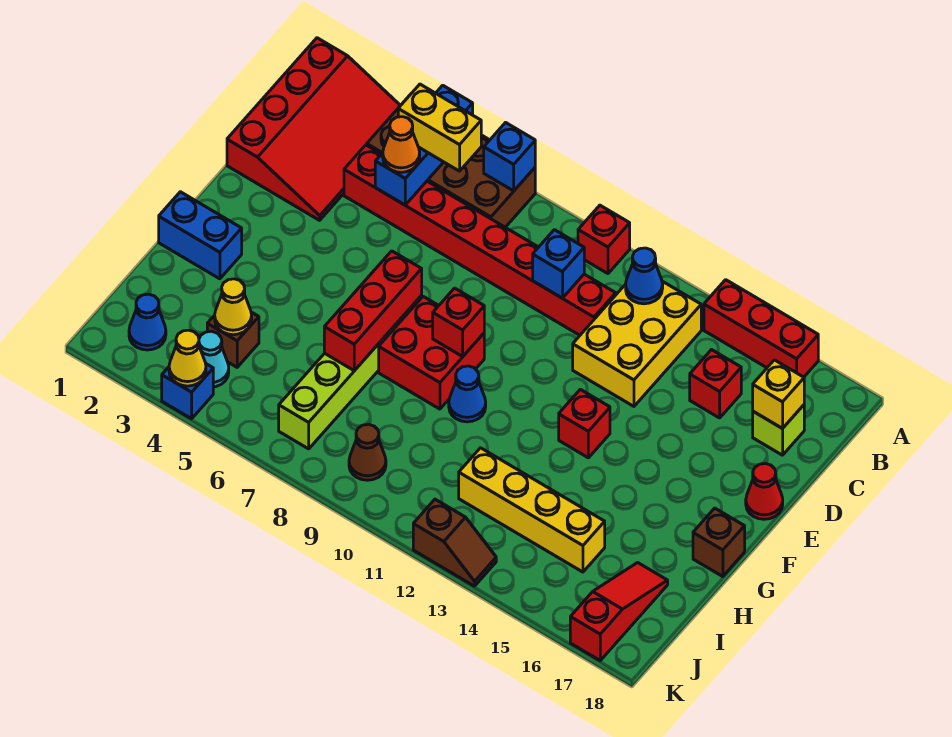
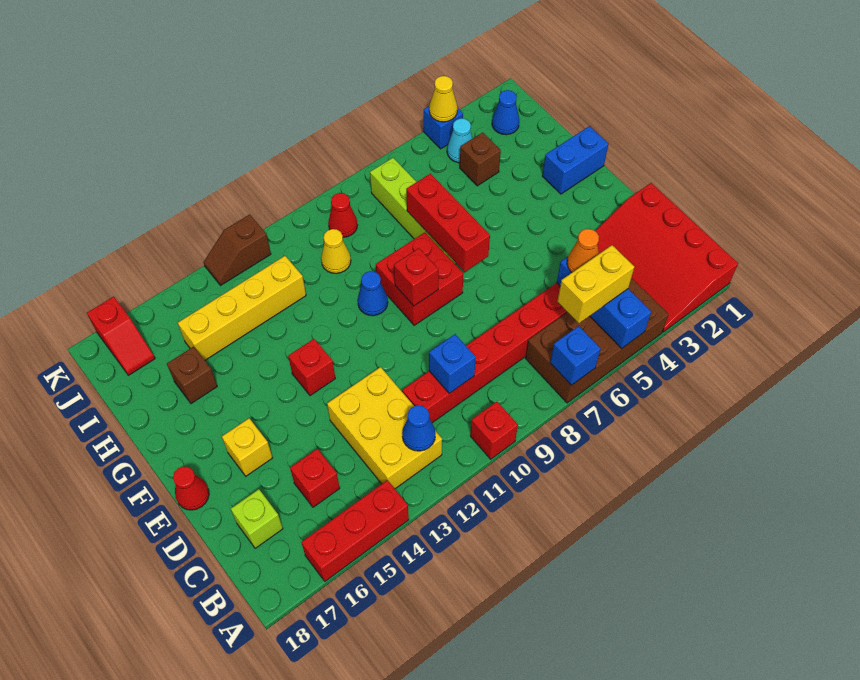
yellow brick C17 level 2 -> yellow brick E16 level 1
brown brick G18 level 1 -> brown brick H16 level 1
yellow cone I4 level 2 -> yellow cone I10 level 1
red slope I17:K17 level 1 top K -> red slope J17:K17 level 1 top K
brown cone J9 level 1 -> red cone J9 level 1

